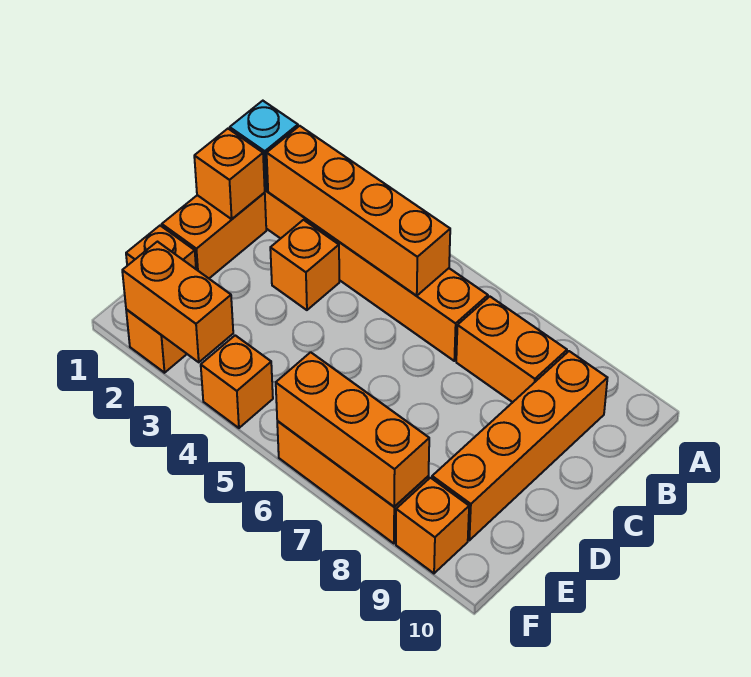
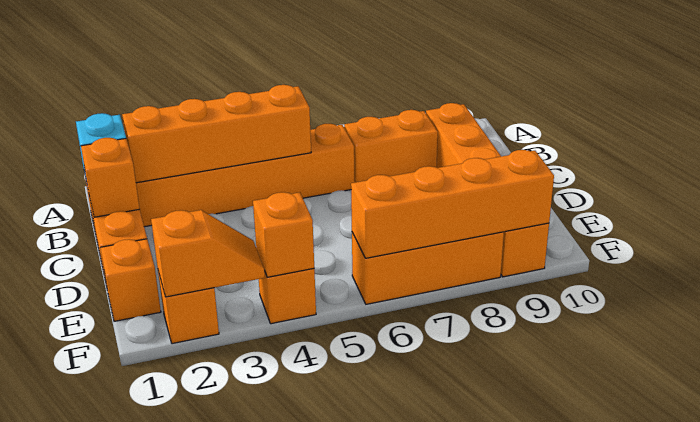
orange brick C3 level 1 -> orange brick F4 level 2
orange brick F2:F3 level 2 -> orange slope F2:F3 level 2 top 2
orange brick F6:F8 level 2 -> orange brick F6:F9 level 2

